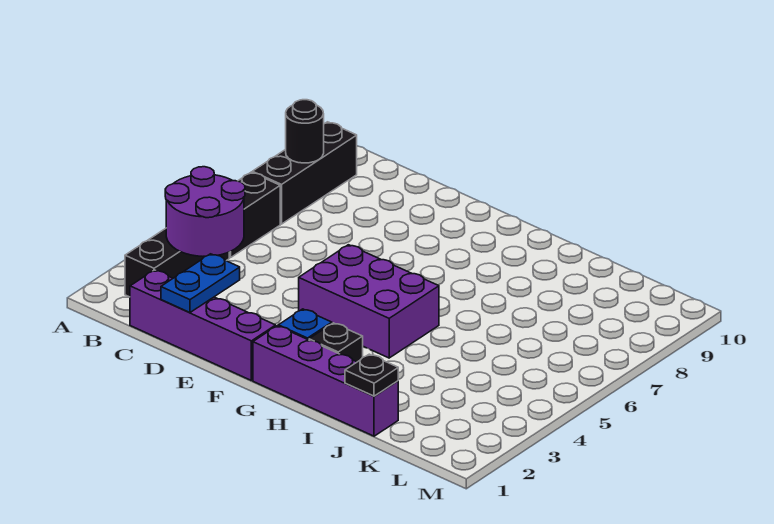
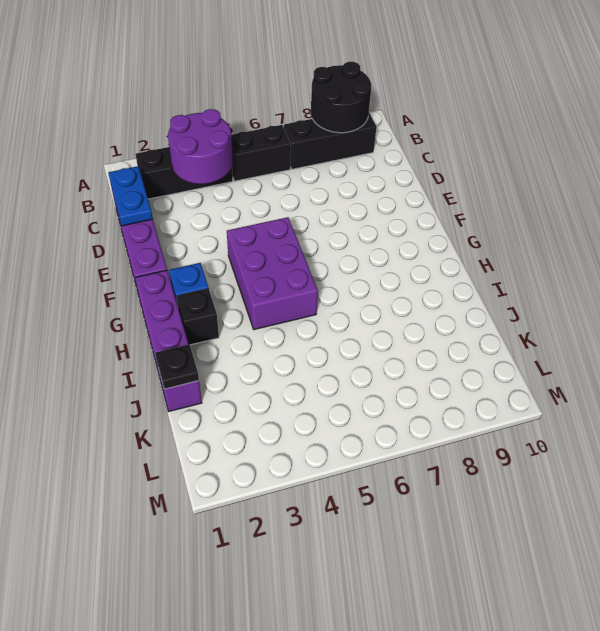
black round brick B8 level 2 -> black round brick A8:B9 level 2
blue plate D1:D2 level 2 -> blue plate C1:D1 level 2

